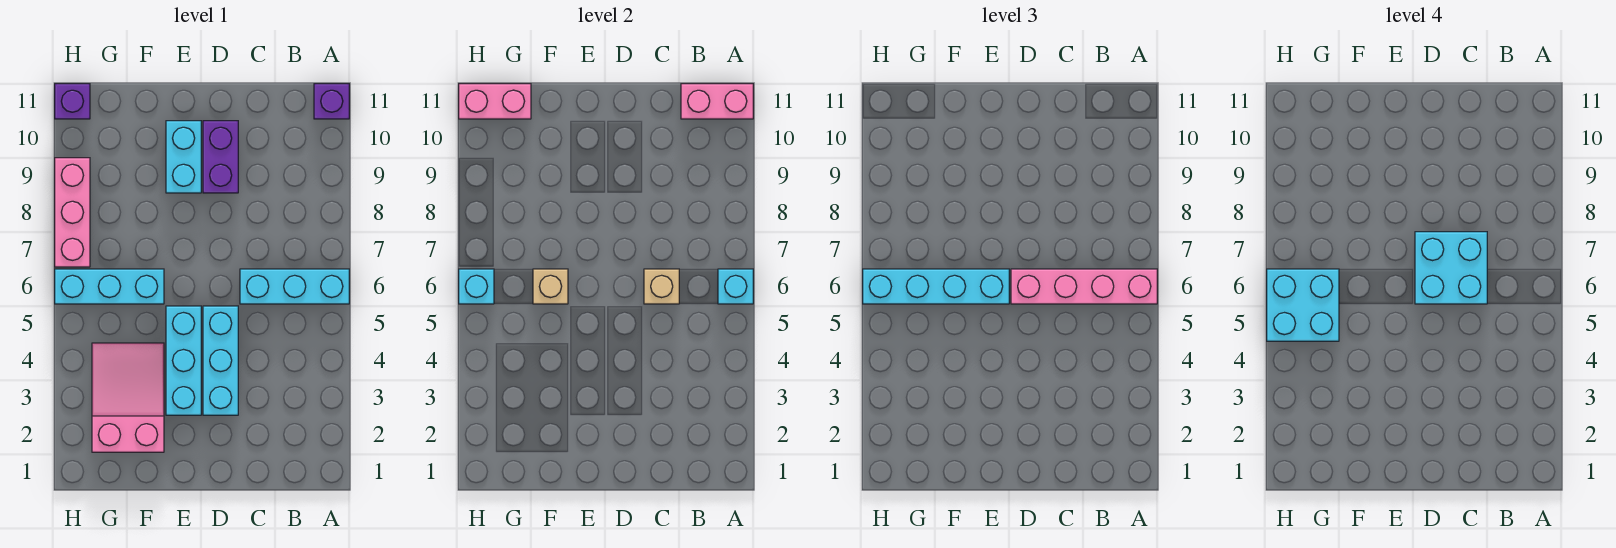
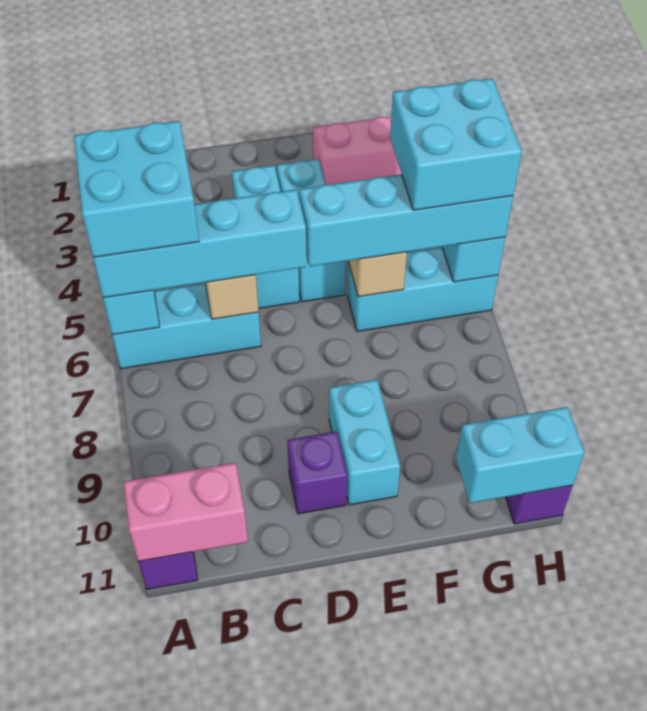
pink brick A6:D6 level 3 -> cyan brick A6:D6 level 3
cyan brick C6:D7 level 4 -> cyan brick A5:B6 level 4
purple brick D9:D10 level 1 -> purple brick D10 level 1
pink brick G11:H11 level 2 -> cyan brick G11:H11 level 2
pink brick H7:H9 level 1 -> none

